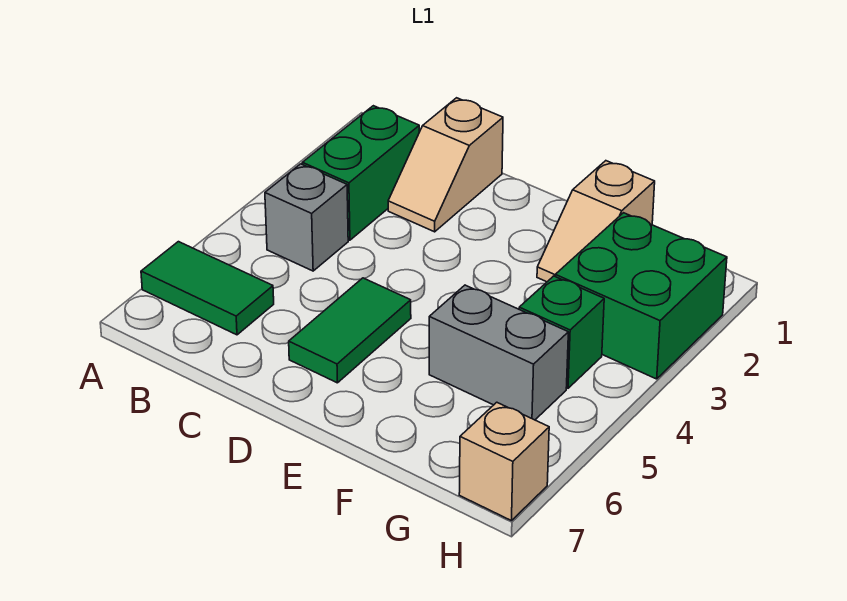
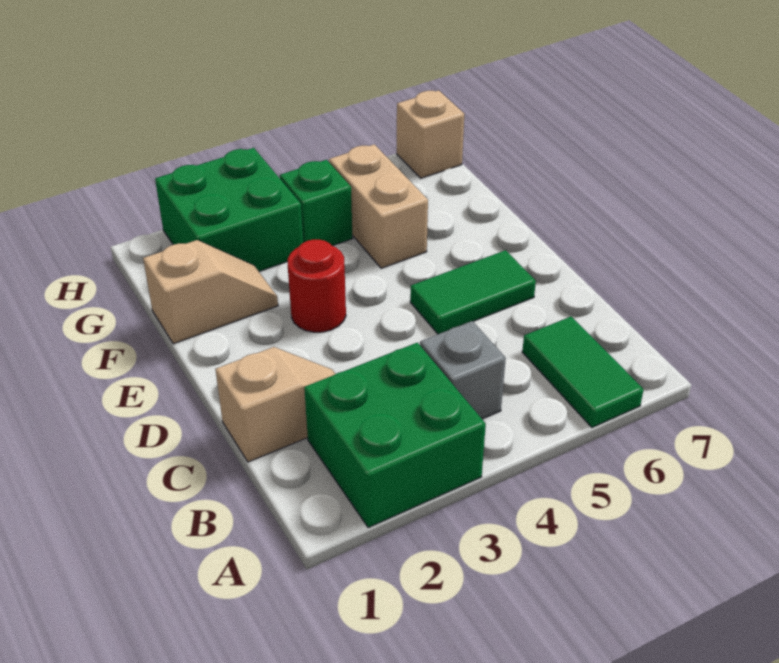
green brick B2:B3 level 1 -> green brick A2:B3 level 1
none -> red round brick E3 level 1
grey brick F5:G5 level 1 -> tan brick F5:G5 level 1

